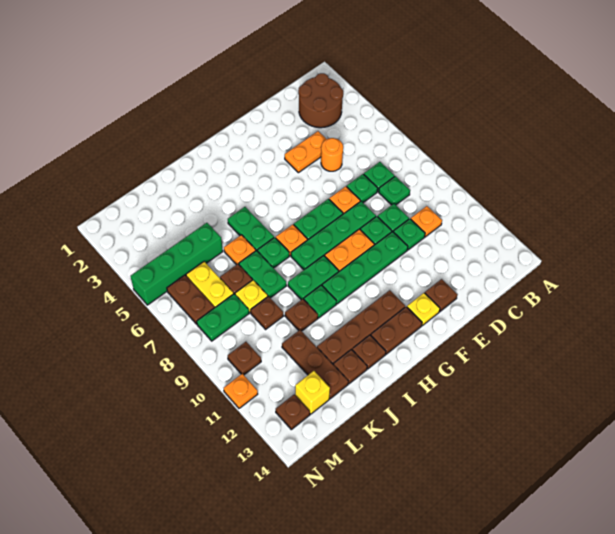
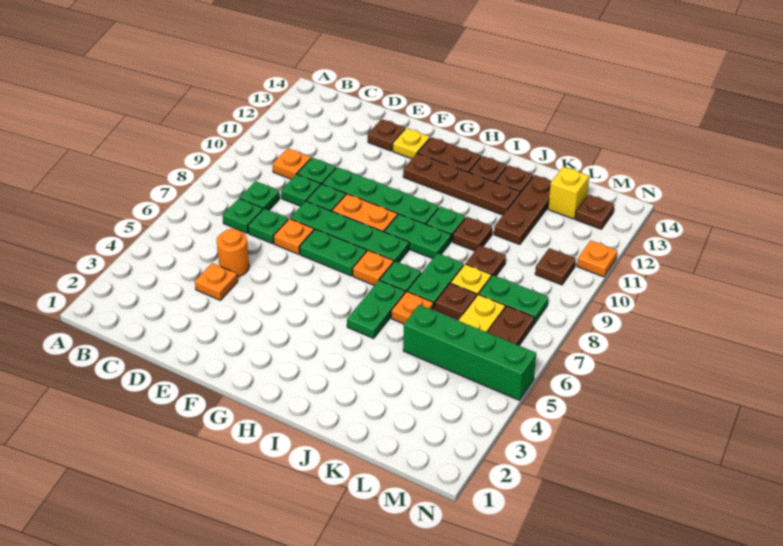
brown round brick B2:C3 level 1 -> none
orange plate D4:E4 level 1 -> orange plate D4 level 1

